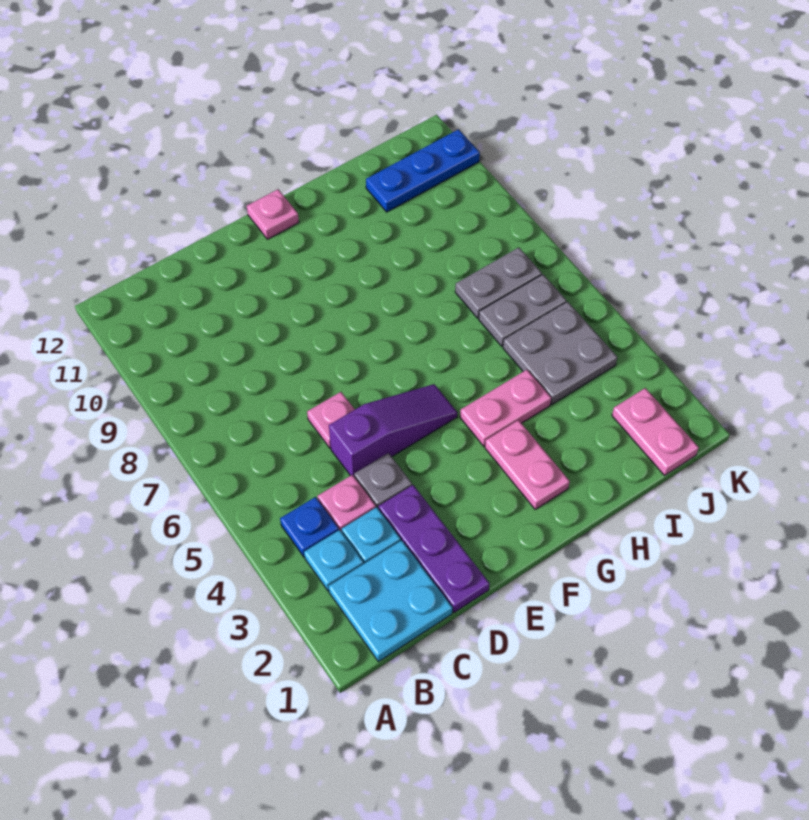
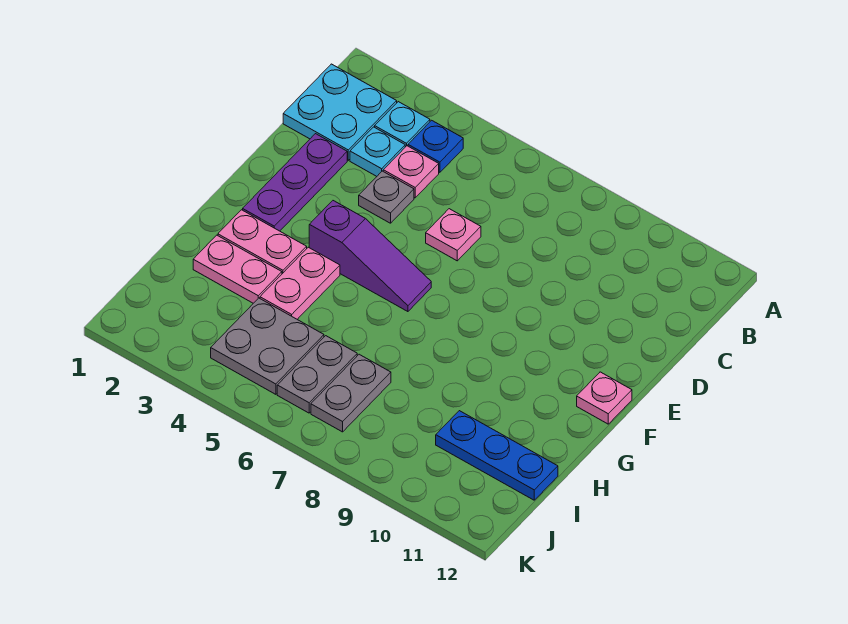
purple plate D1:D3 level 1 -> purple plate D2:F2 level 1
purple slope D5:F5 level 1 top D -> purple slope F4:F6 level 1 top 4
blue plate I11:K11 level 1 -> blue plate I10:I12 level 1
pink plate J1:J2 level 1 -> pink plate H2:H3 level 1

